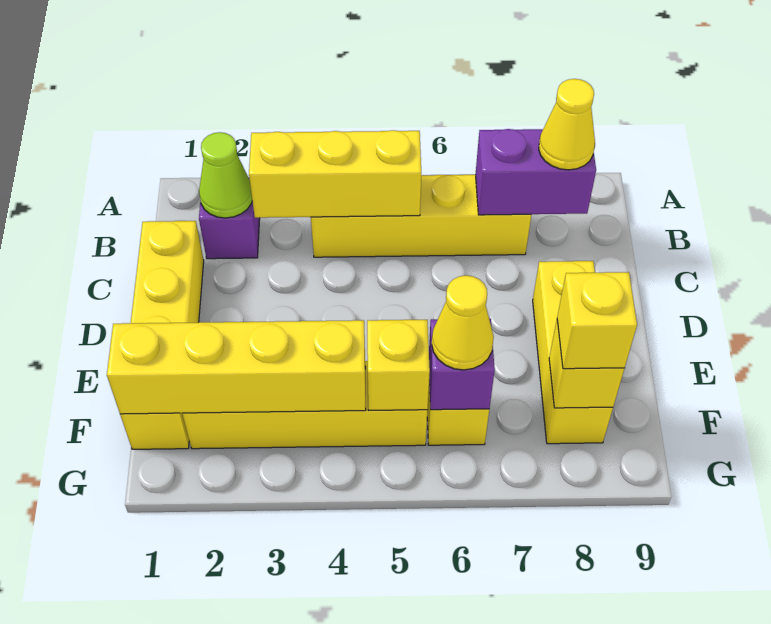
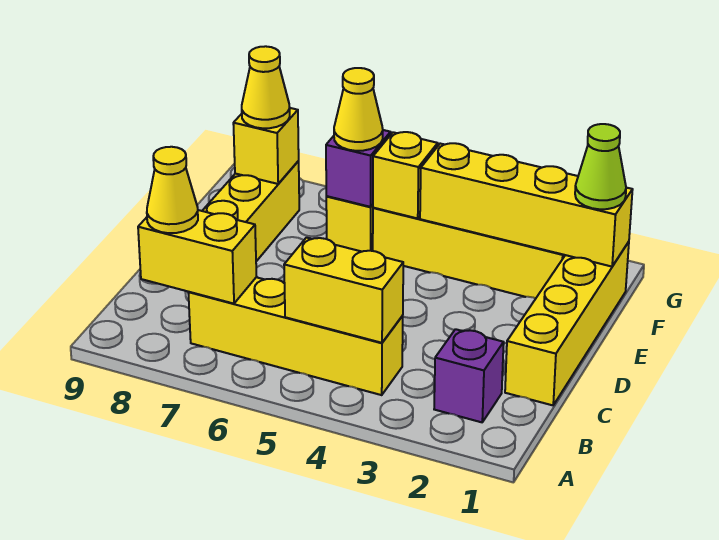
lime cone B2 level 2 -> lime cone F1 level 3
yellow brick B3:B5 level 2 -> yellow brick B4:B5 level 2
purple brick B7:B8 level 2 -> yellow brick B7:B8 level 2
yellow brick F8 level 3 -> yellow cone F8 level 3

